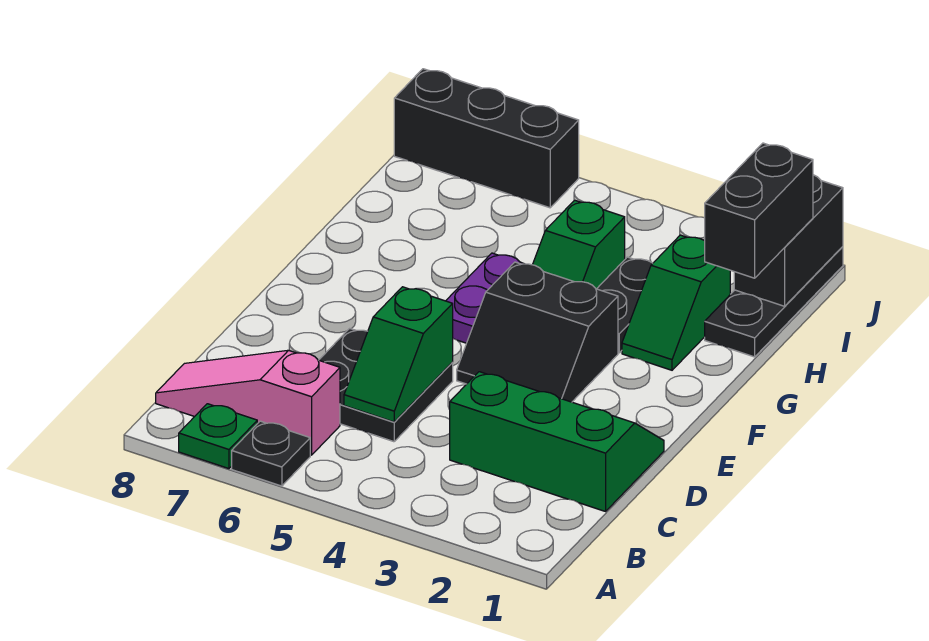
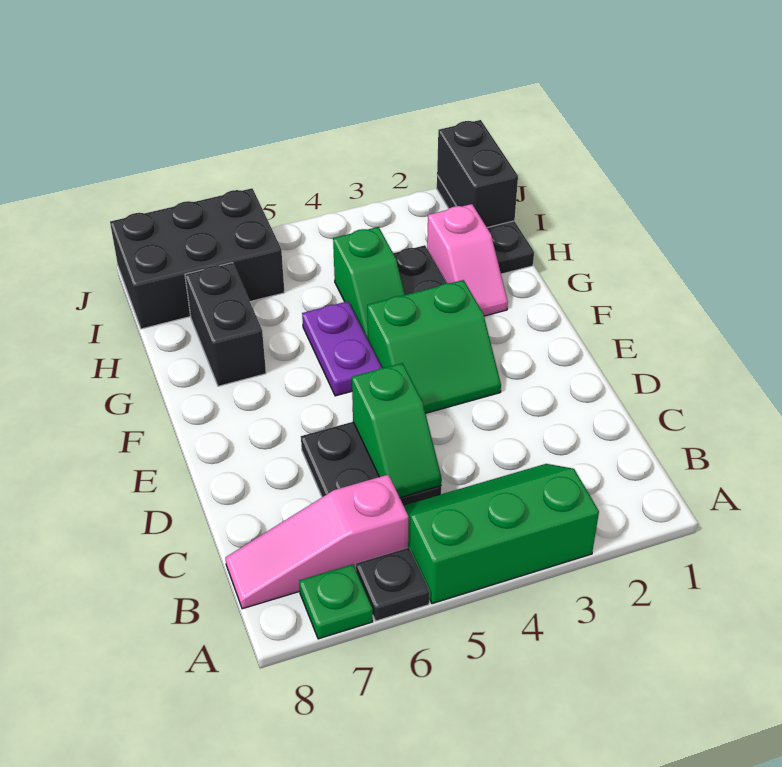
green slope C1:D3 level 1 top C -> green slope A3:B5 level 1 top A
black slope E3:F4 level 1 top F -> green slope E3:F4 level 1 top F
green slope G2:H2 level 1 top H -> pink slope G2:H2 level 1 top H
black brick H1:I1 level 3 -> black brick G7:H7 level 1
black brick J6:J8 level 1 -> black brick I6:J8 level 1

